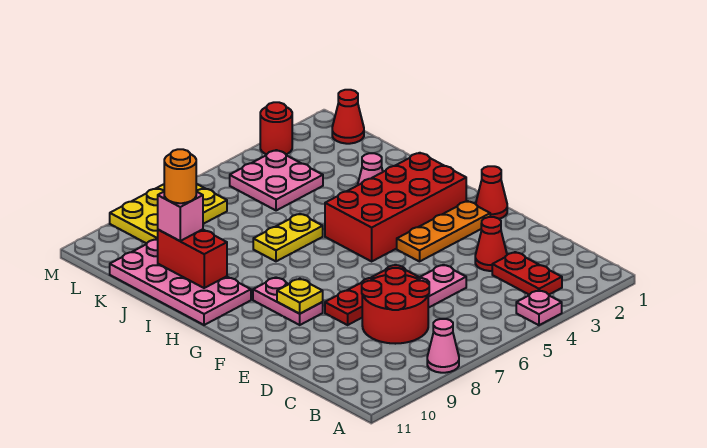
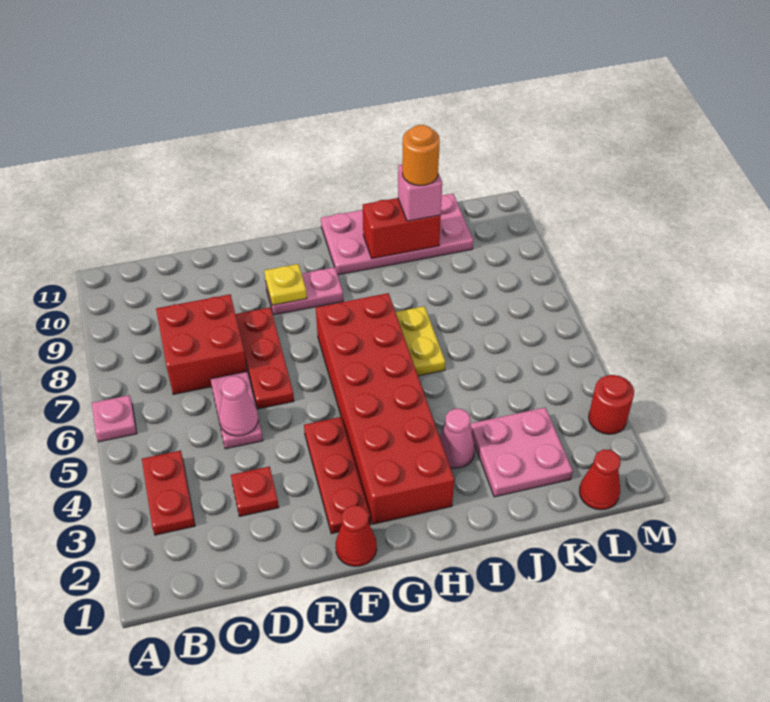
pink plate A4 level 1 -> pink plate A6 level 1
pink cone A8 level 1 -> pink cone D5 level 2
red plate B3:C3 level 1 -> red plate B3:B4 level 1
red round brick C7:D8 level 1 -> red brick C7:D8 level 1
red cone D3 level 1 -> red plate D3 level 1
orange plate F2:F4 level 1 -> red plate F2:F4 level 1
red brick G2:H5 level 1 -> red brick G2:H7 level 1
pink plate K4:L5 level 1 -> pink plate J2:K3 level 1
yellow plate L7:M9 level 1 -> none

